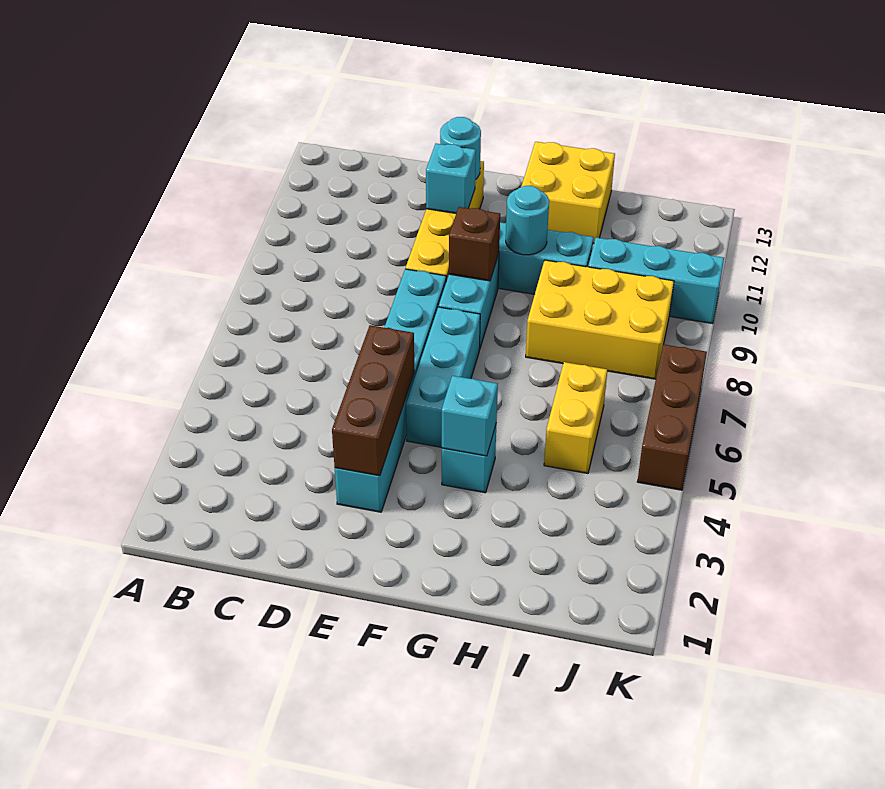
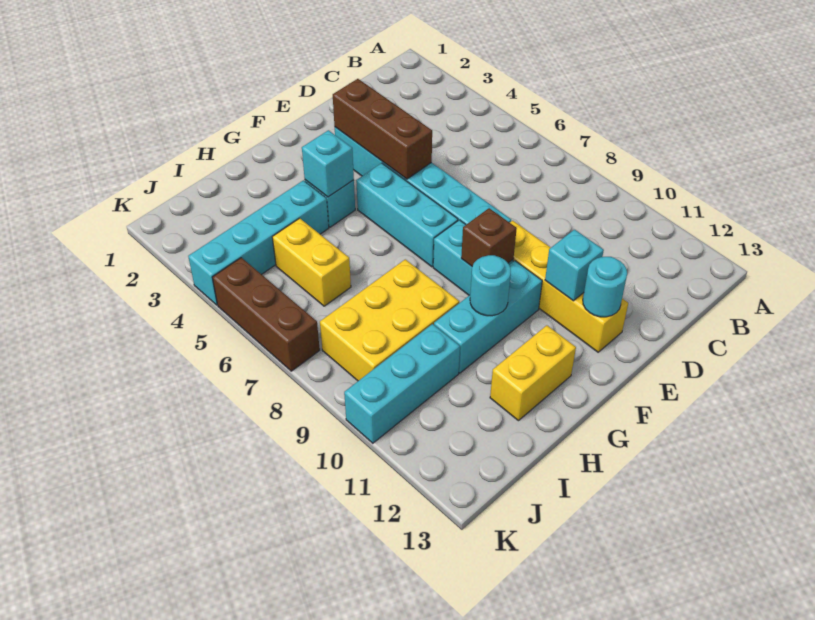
yellow brick G12:H13 level 1 -> yellow brick G12:H12 level 1
none -> cyan brick H4:K4 level 1

